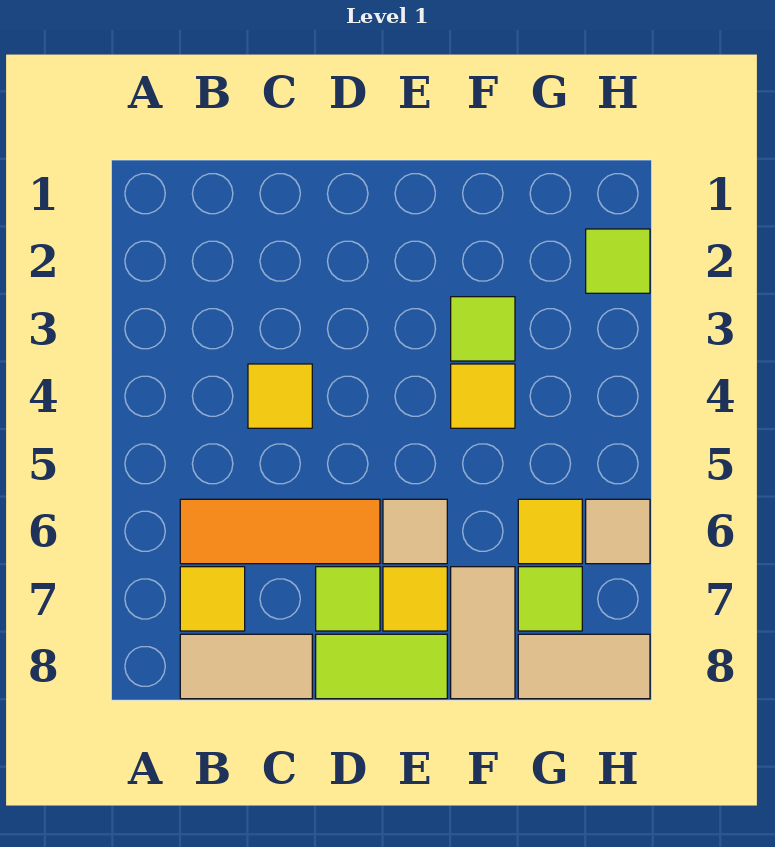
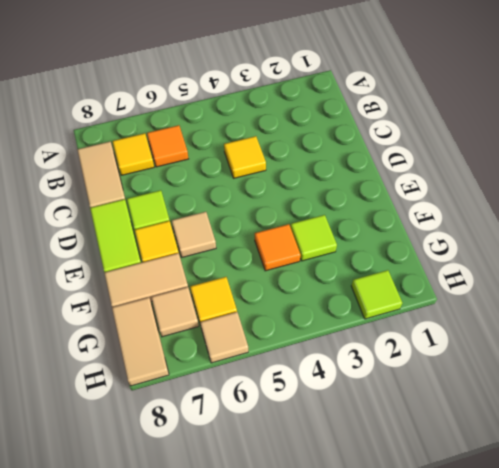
orange tile B6:D6 level 1 -> orange tile B6 level 1
yellow tile F4 level 1 -> orange tile F4 level 1
lime tile G7 level 1 -> tan tile G7 level 1

